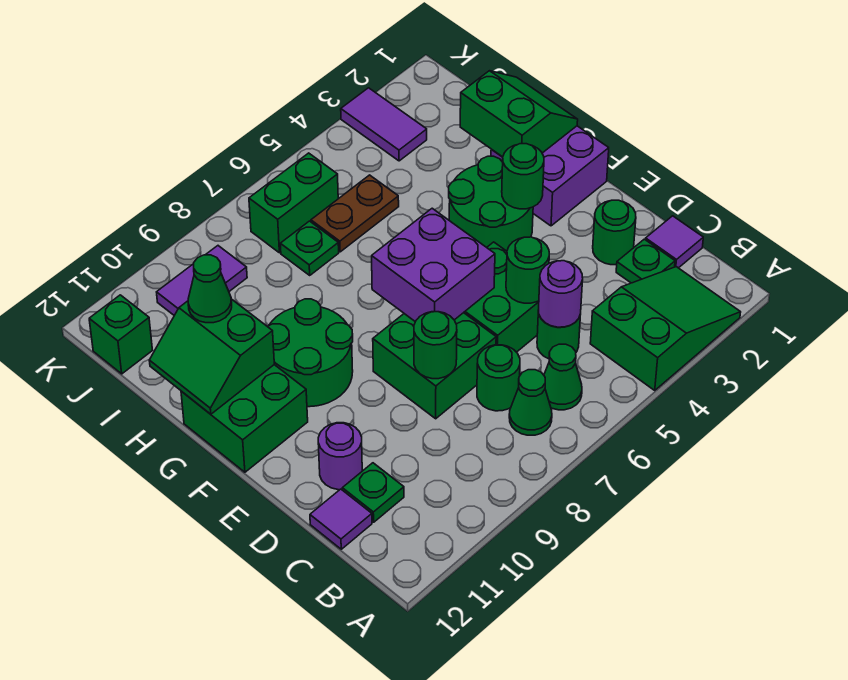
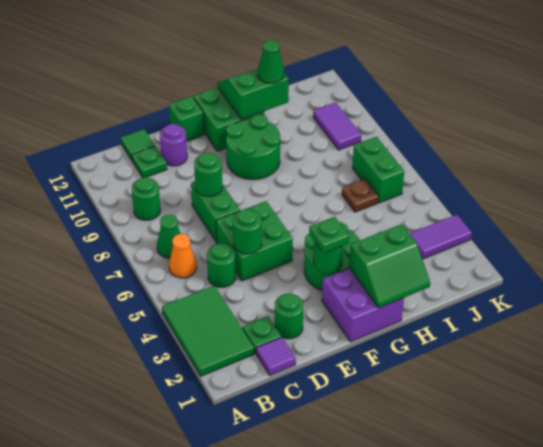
green slope A2:B4 level 1 top 4 -> green tile A2:B4 level 1
green cone B6 level 1 -> orange cone B6 level 1
purple round brick C5 level 2 -> none
green round brick C7 level 1 -> green round brick B9 level 1
purple tile C12 level 1 -> green tile C12 level 1
green brick D7:E8 level 1 -> green brick D7:D8 level 1
purple brick E6:F7 level 2 -> none
brown plate I5:I6 level 1 -> brown plate I6 level 1
green plate I7 level 1 -> green plate F3 level 3
green brick J12 level 1 -> green brick E12 level 1

